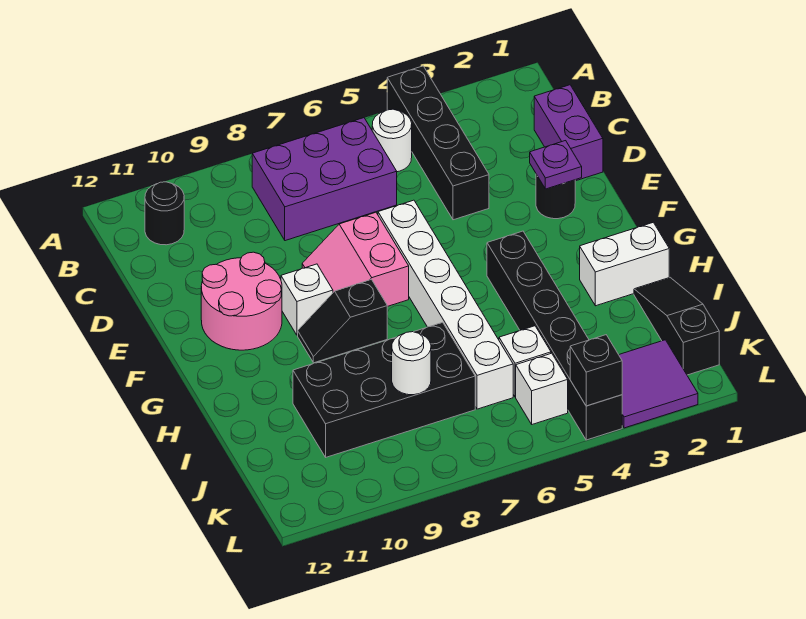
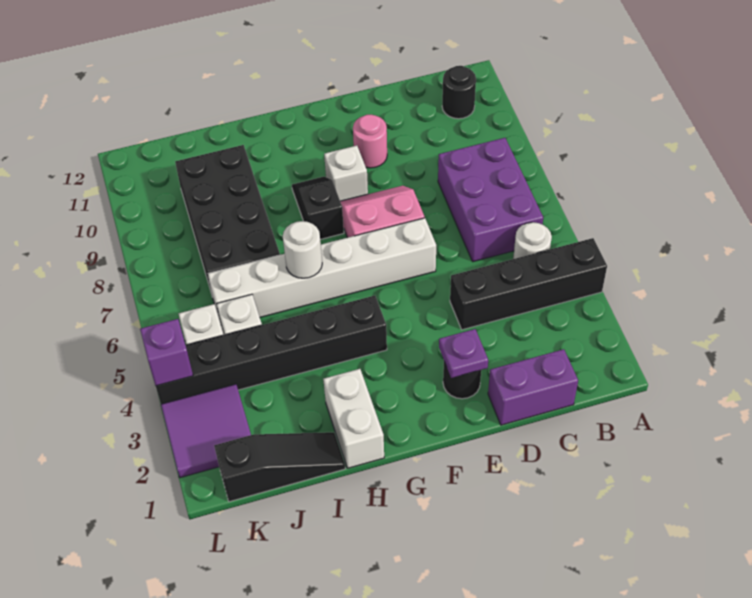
pink round brick E10:F11 level 1 -> pink round brick E10 level 1
white round brick J8 level 2 -> white round brick H6 level 2
black brick L4 level 2 -> purple brick L4 level 2

